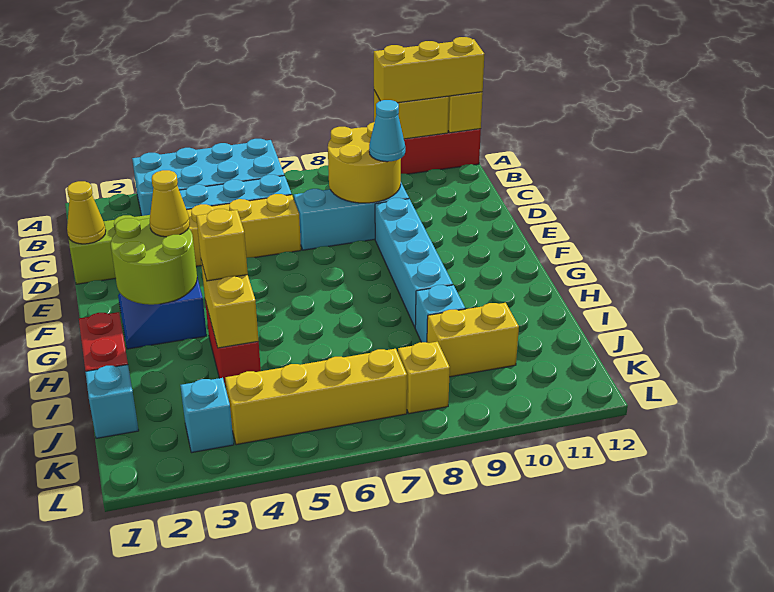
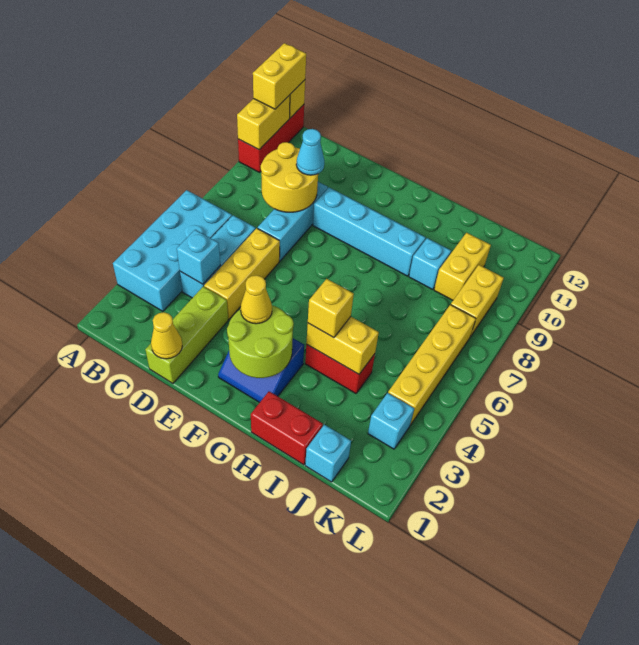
yellow brick A10:A12 level 3 -> yellow brick A11:A12 level 3
none -> cyan brick C4 level 2
yellow brick K8 level 1 -> yellow brick K8:K9 level 1

